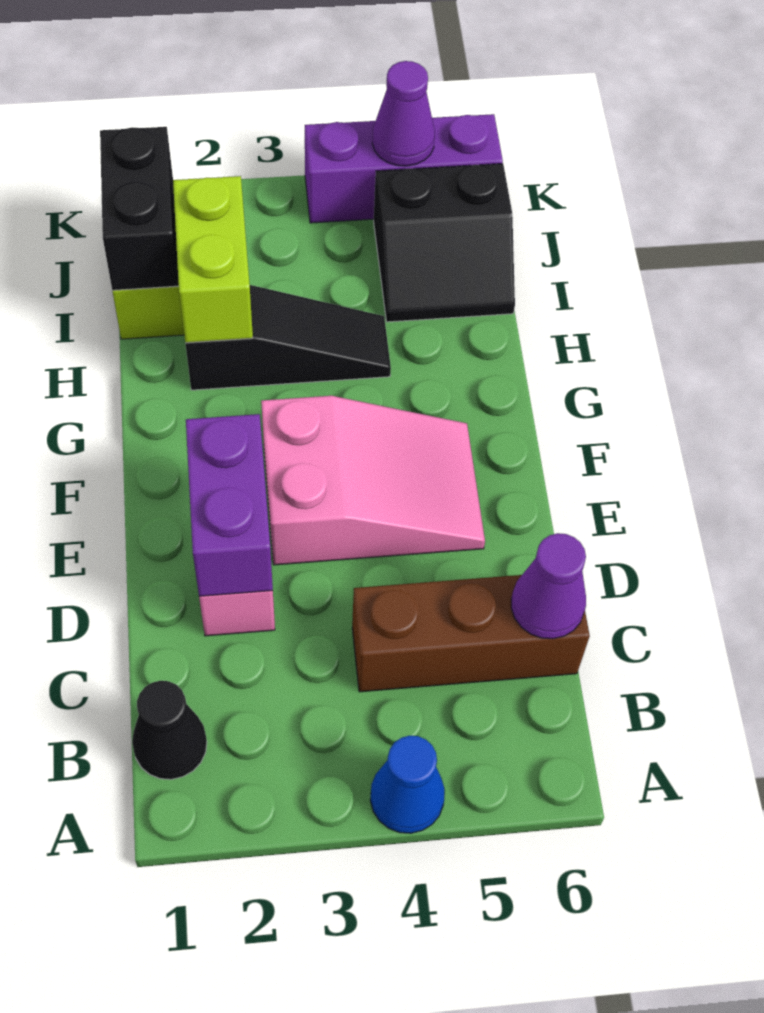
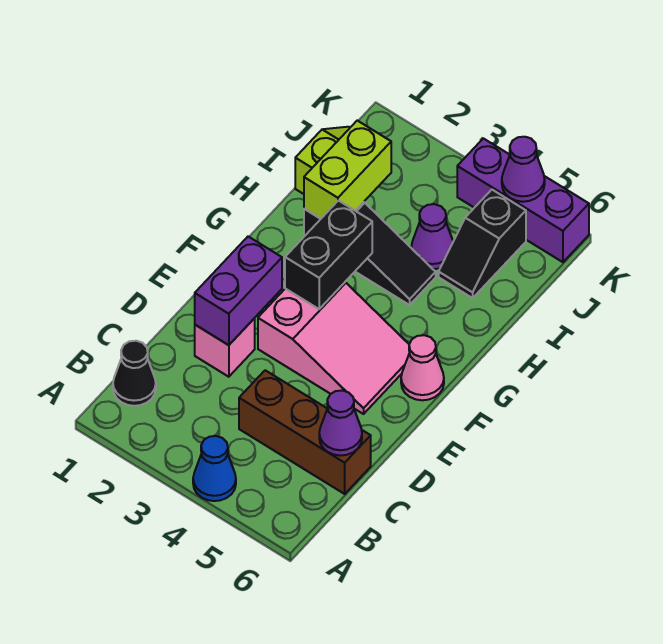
none -> pink cone F6 level 1
black brick I1:J1 level 2 -> black brick F3:G3 level 2
none -> purple cone I4 level 1
black slope I5:J6 level 1 top J -> black slope I5:J5 level 1 top J

